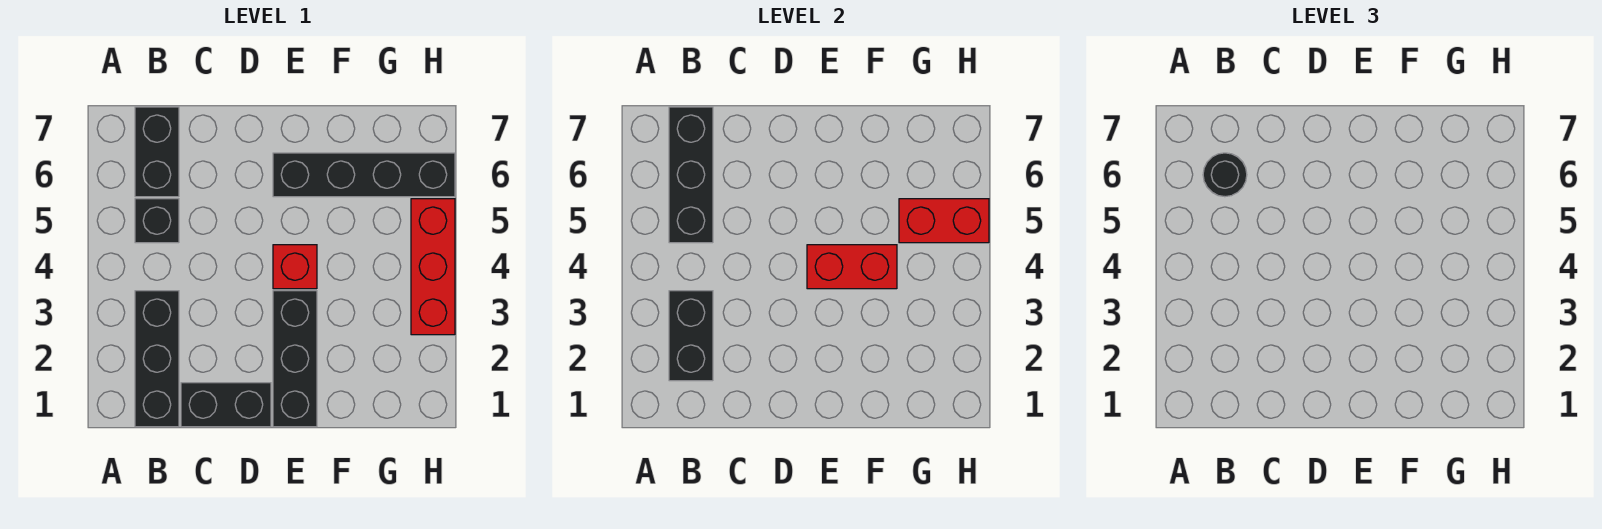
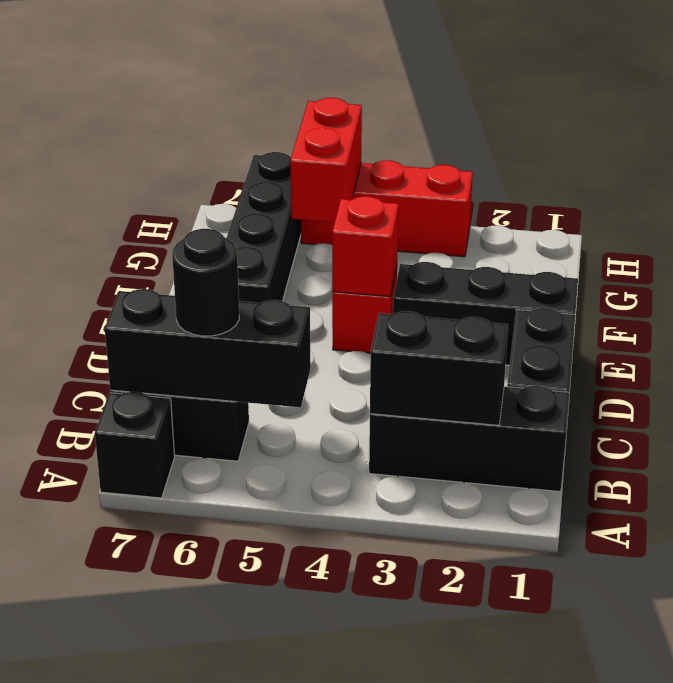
black brick B5 level 1 -> black brick A7 level 1
red brick E4:F4 level 2 -> red brick E4 level 2

